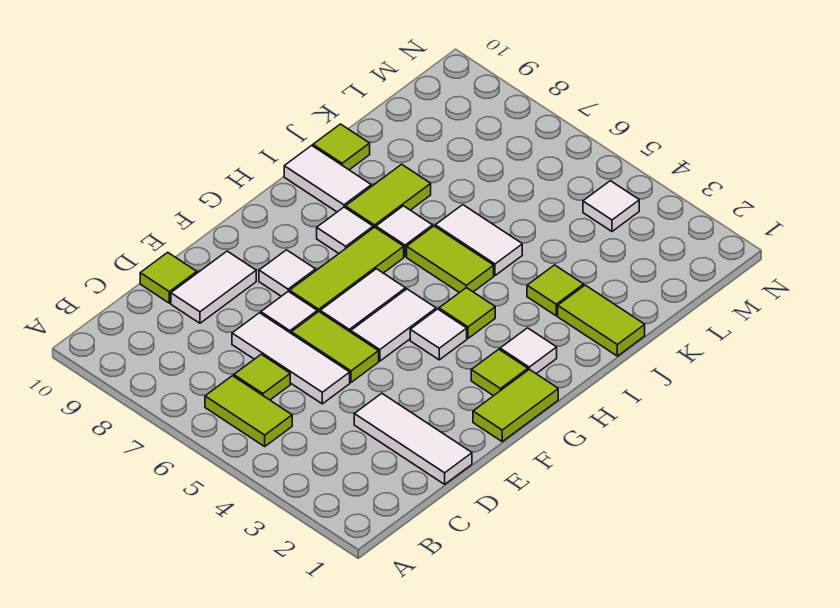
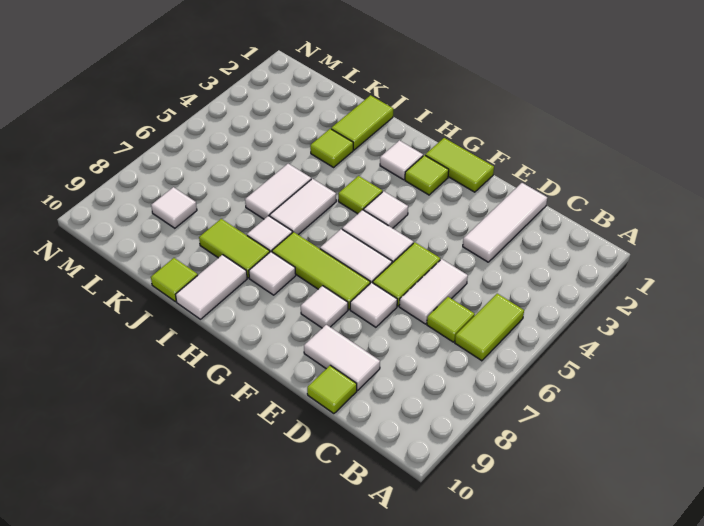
white tile D5:D7 level 1 -> white tile D5:D6 level 1
lime tile I5:I6 level 1 -> white tile I5:I6 level 1
white tile M4 level 1 -> white tile L8 level 1

